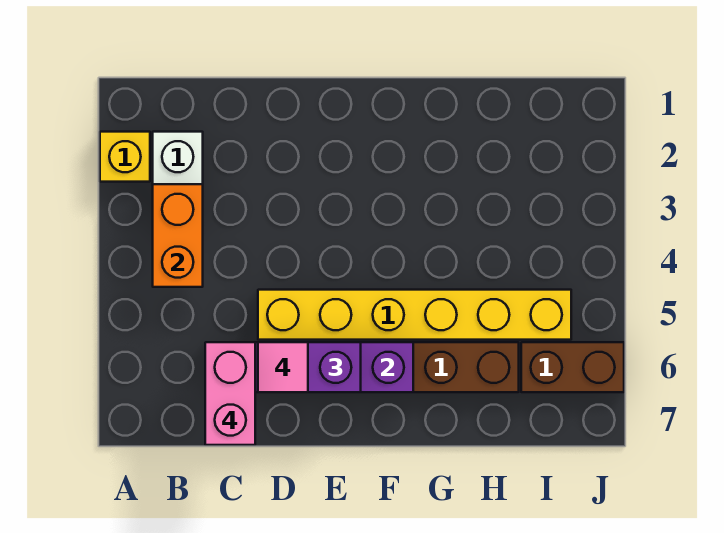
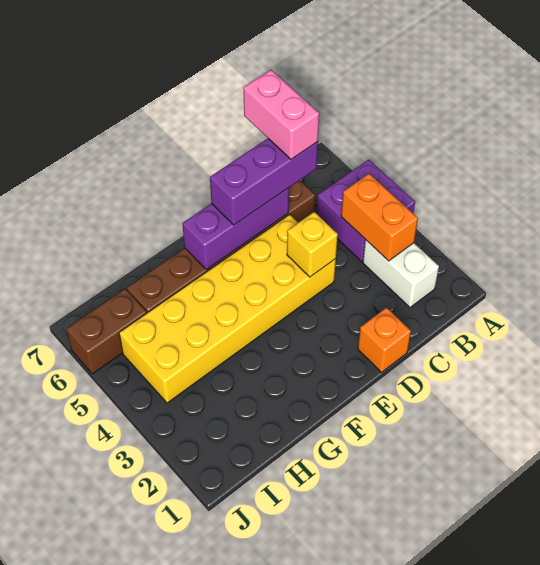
yellow brick A2 level 1 -> yellow brick D4 level 2
none -> purple brick A4:B5 level 1
none -> orange brick D1 level 1
yellow brick D5:I5 level 1 -> yellow brick D4:I5 level 1
pink tile D6 level 4 -> none

